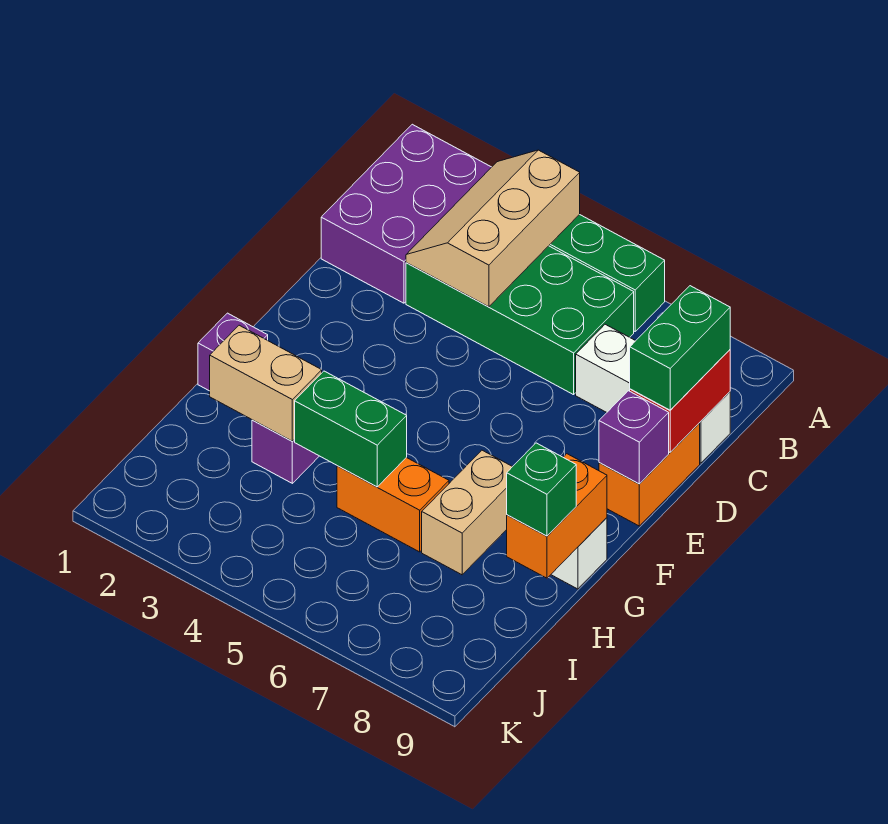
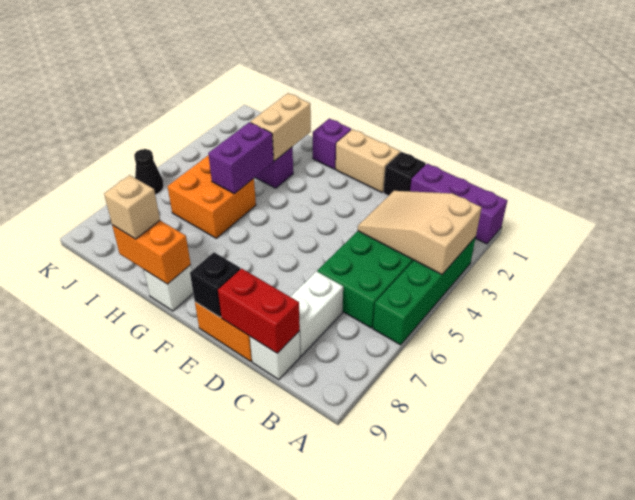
purple brick A1:C2 level 1 -> purple brick A1:C1 level 1
tan slope A3:C4 level 2 top 4 -> tan slope A3:C4 level 2 top A
green brick C9:D9 level 3 -> none
none -> black brick D1 level 1
purple brick E9 level 2 -> black brick E9 level 2
tan brick G7:H7 level 1 -> tan brick E1:F1 level 1
green brick H4:H5 level 2 -> purple brick H4:H5 level 2
orange brick H5:H6 level 1 -> orange brick H5:I6 level 1
green brick H9 level 3 -> tan brick H9 level 3
none -> black cone K6 level 1

